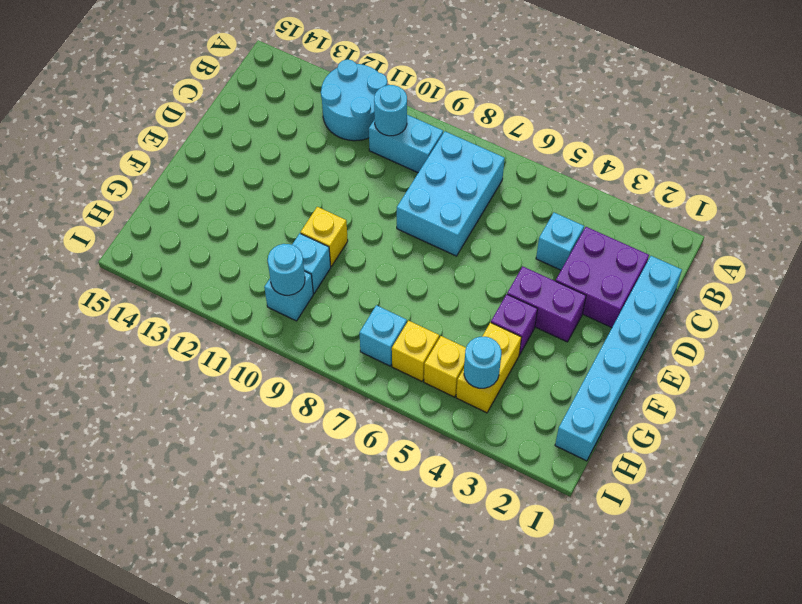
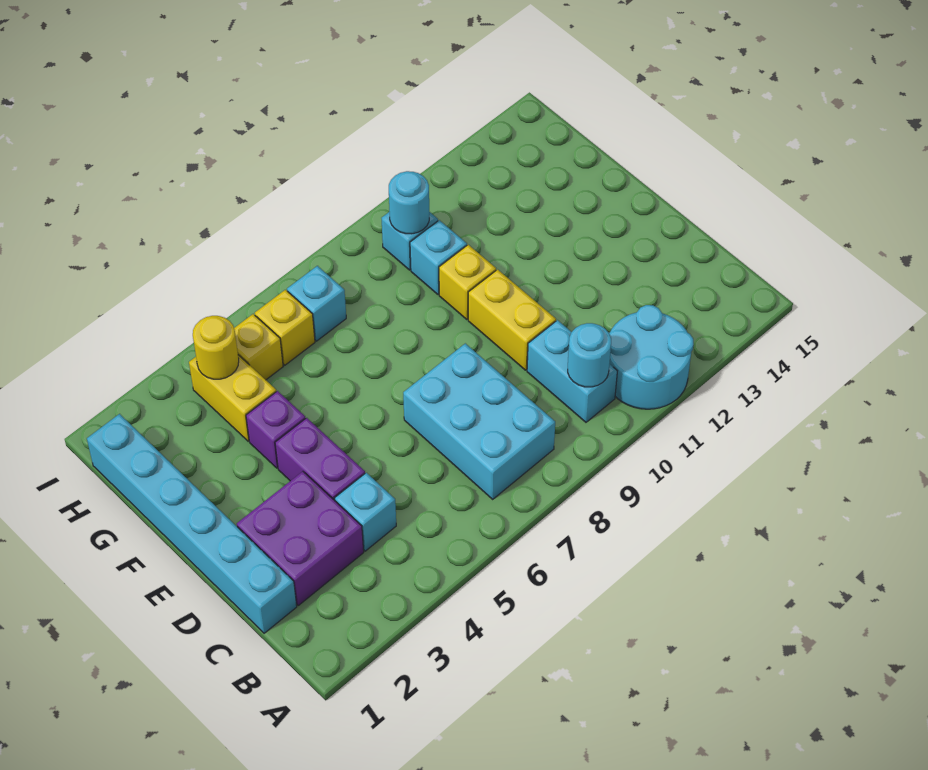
cyan brick B9:B10 level 1 -> cyan brick B10:C10 level 1
none -> yellow brick D10:E10 level 1
purple brick E3:E4 level 1 -> purple brick D4:E4 level 1
cyan round brick H4 level 2 -> yellow round brick H4 level 2

